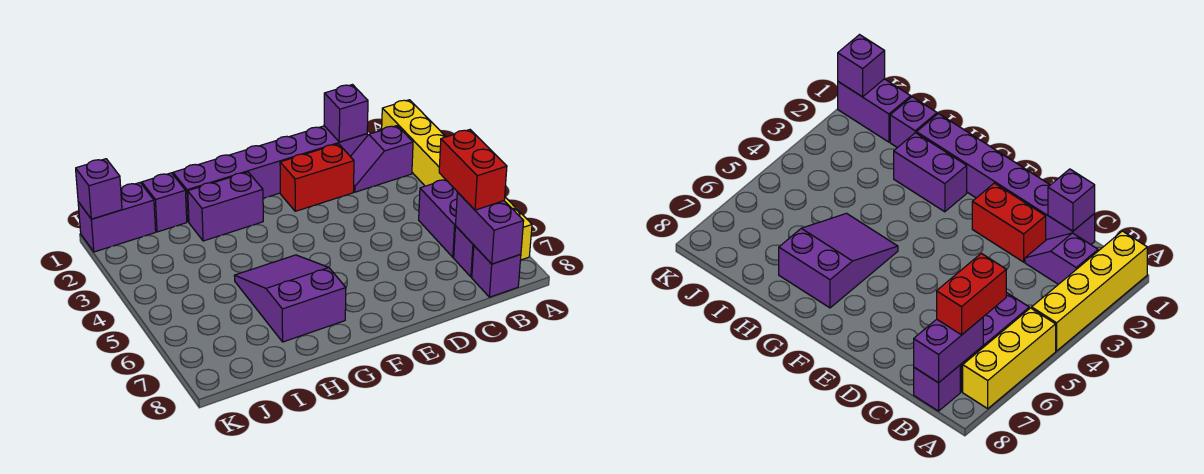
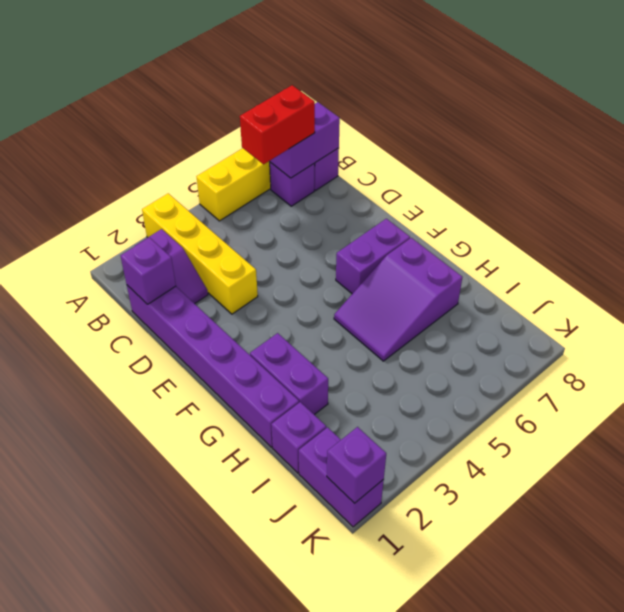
yellow brick A1:A4 level 1 -> yellow brick A3:D3 level 1
purple brick B5:B6 level 1 -> purple brick F6:F7 level 1
red brick D2:E2 level 1 -> none

